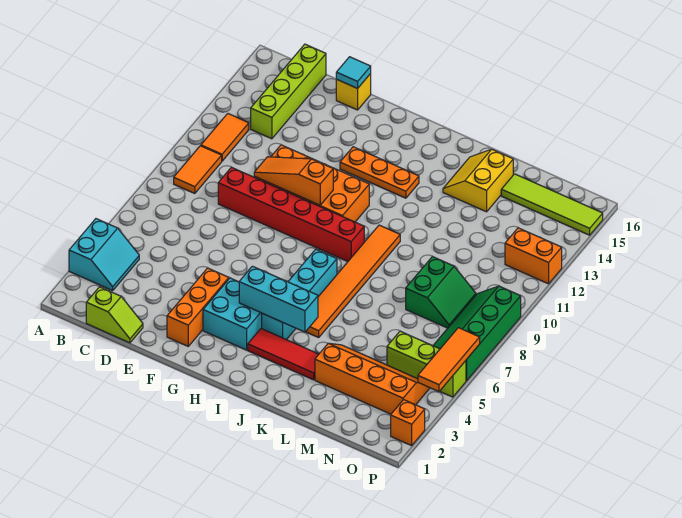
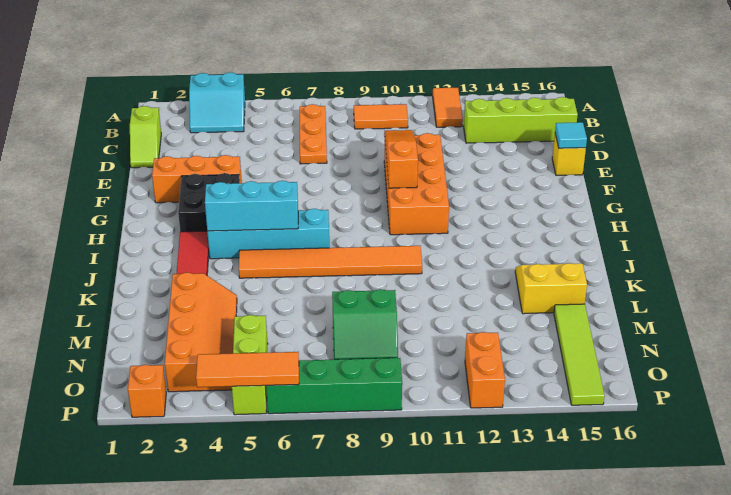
orange tile B11:B12 level 1 -> orange tile A12:B12 level 1
red brick D9:I9 level 1 -> none
cyan brick G3:H4 level 1 -> black brick G3:H4 level 1
orange plate G13:I13 level 1 -> orange plate B7:D7 level 1
cyan brick H4:J4 level 2 -> cyan brick I4:I6 level 2

